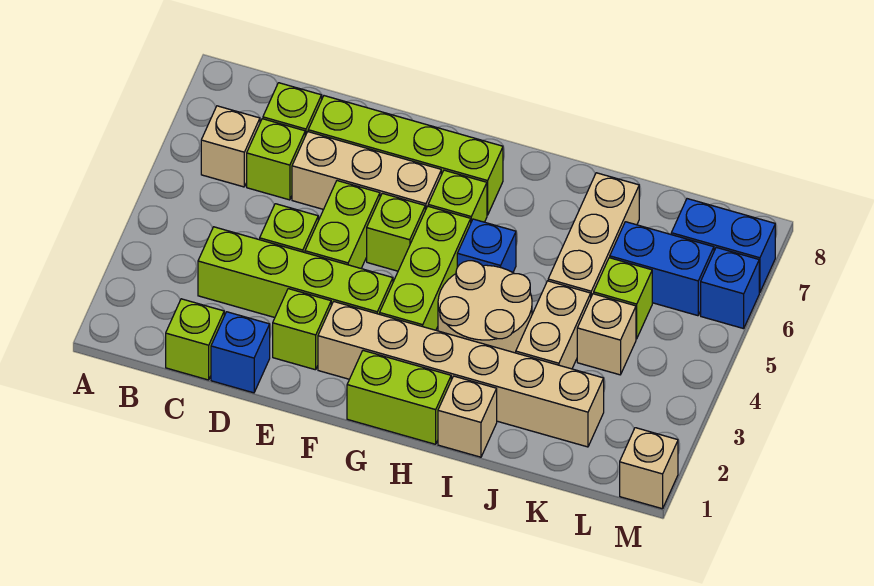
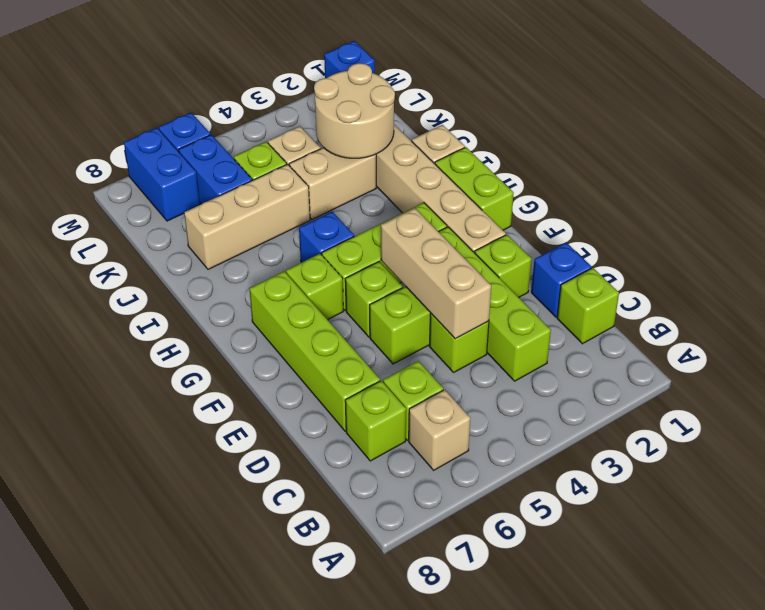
tan brick D6:F6 level 1 -> tan brick D4:F4 level 2
tan round brick H3:I4 level 1 -> tan round brick J2:K3 level 2
tan brick M1 level 1 -> blue brick M1 level 1

